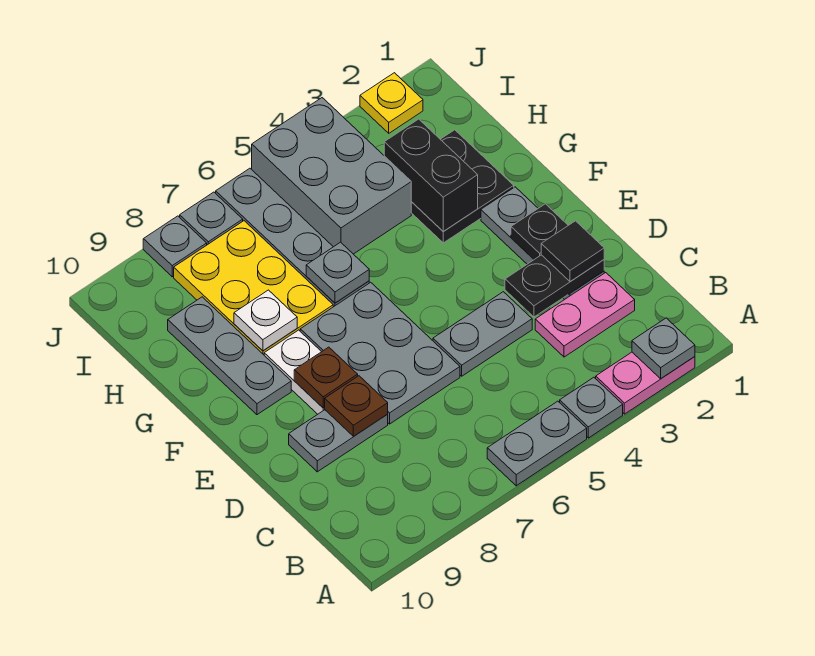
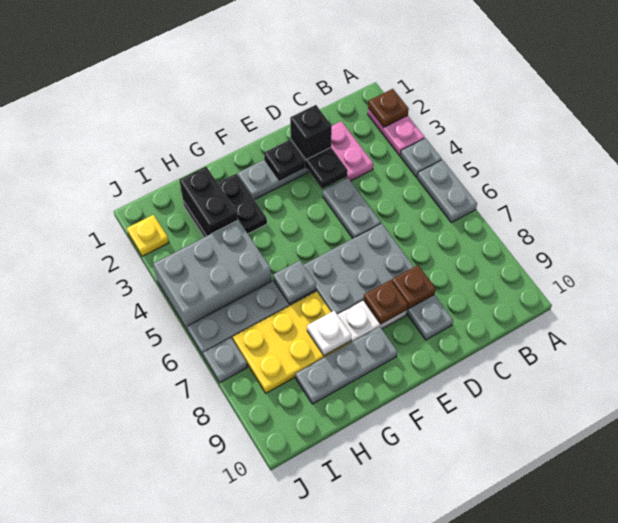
grey plate A2 level 2 -> brown plate A2 level 2
black tile D2 level 3 -> black brick D2 level 3
black brick G3:H3 level 2 -> black brick H2:H3 level 2
grey plate J8 level 1 -> none

